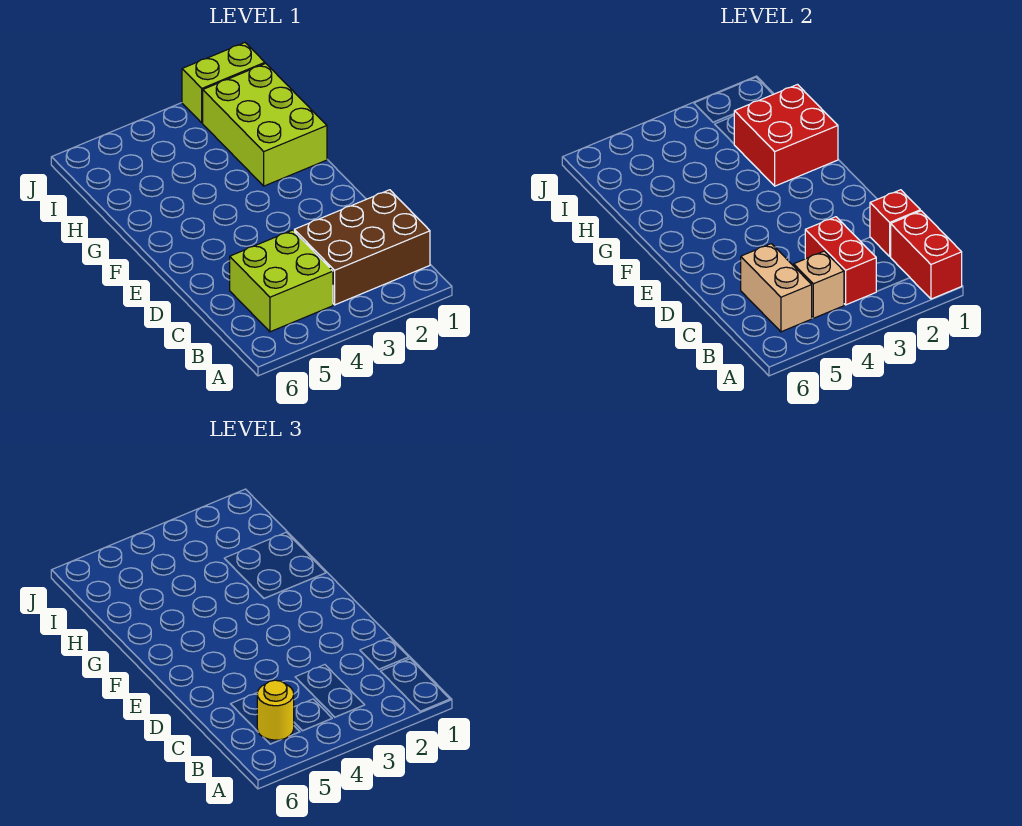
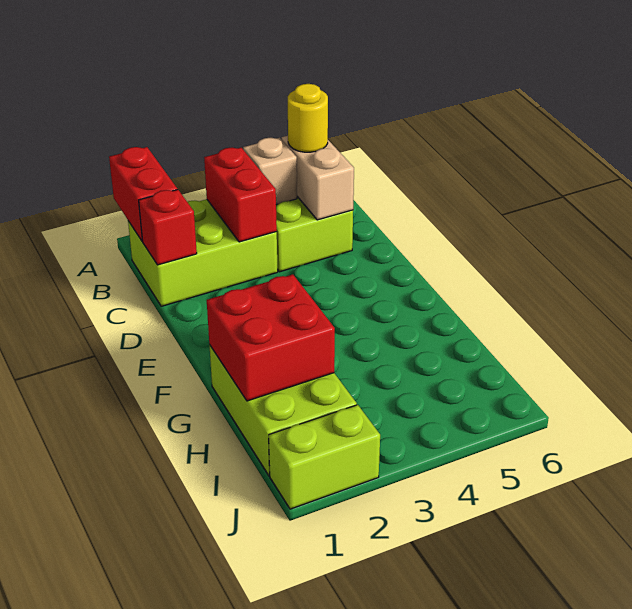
brown brick B1:C3 level 1 -> lime brick B1:C3 level 1

